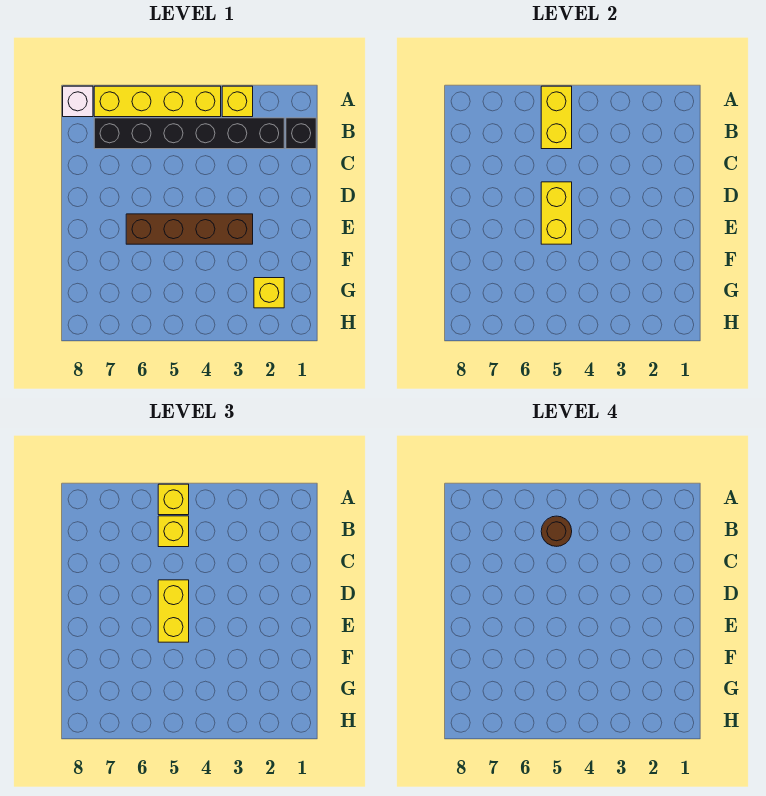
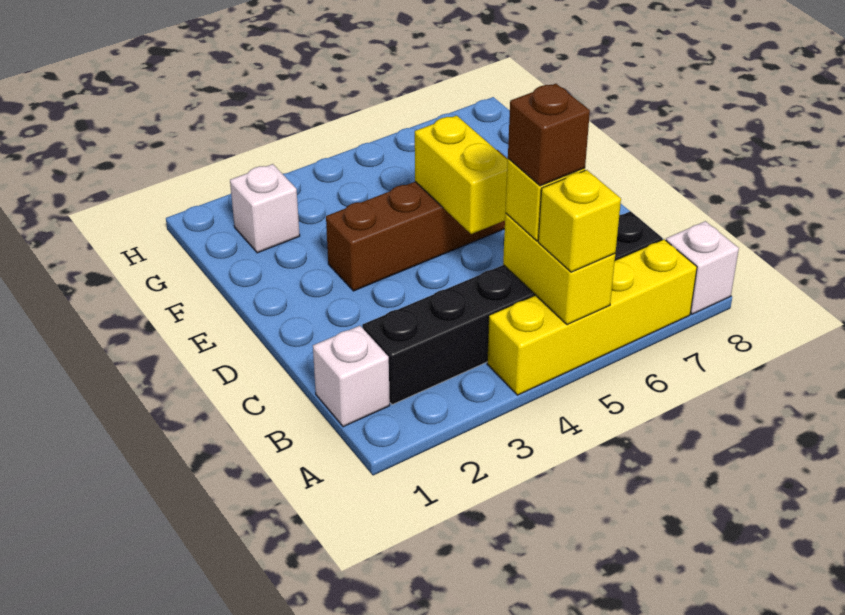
yellow brick A3 level 1 -> none
black brick B1 level 1 -> white brick B1 level 1
brown round brick B5 level 4 -> brown brick B5 level 4
yellow brick D5:E5 level 3 -> none
yellow brick G2 level 1 -> white brick G2 level 1

